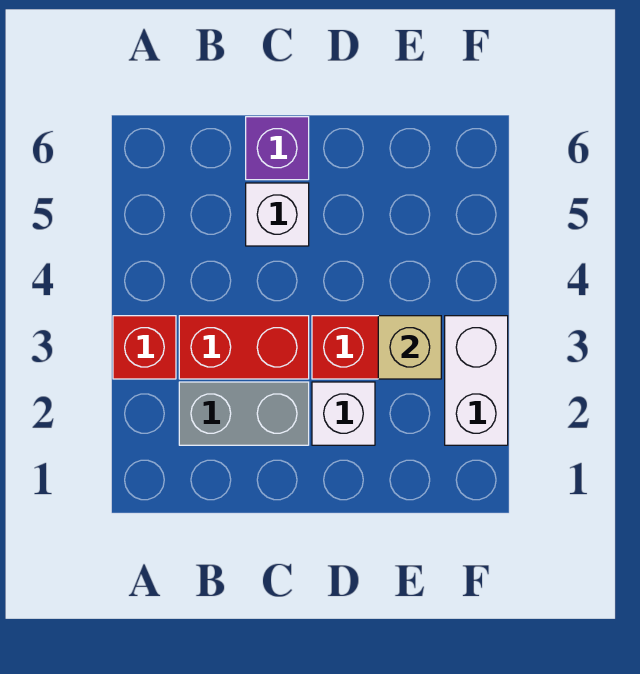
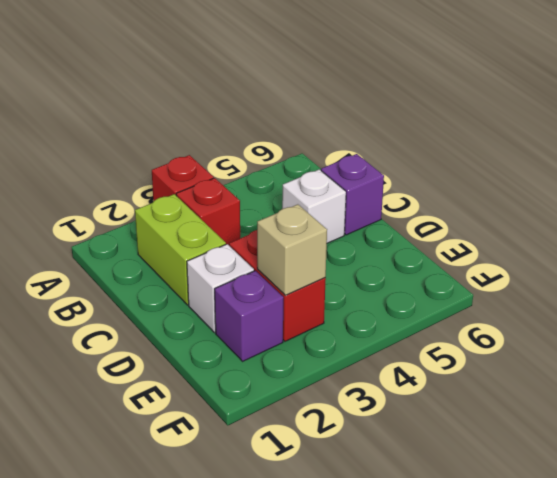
grey brick B2:C2 level 1 -> lime brick B2:C2 level 1
red brick B3:C3 level 1 -> red brick B3 level 1
none -> purple brick E2 level 1
white brick F2:F3 level 1 -> none

